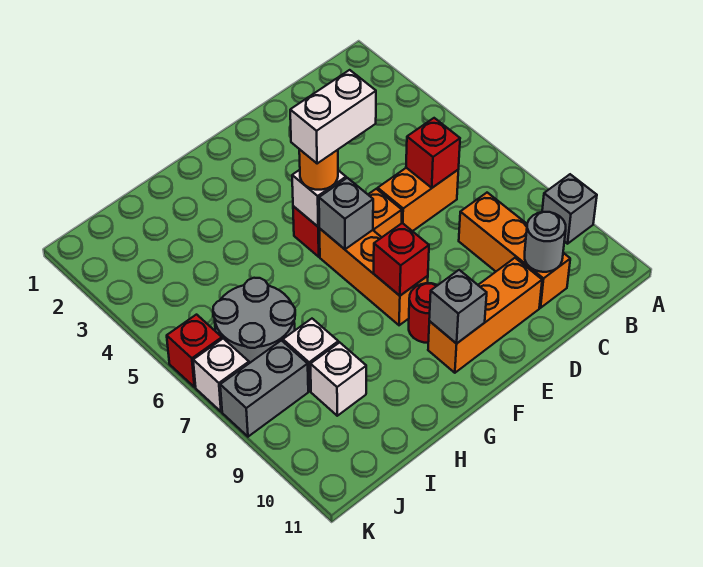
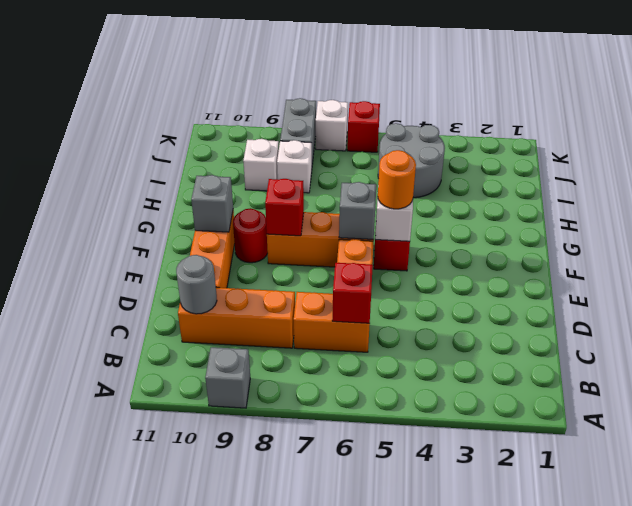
orange brick C6:D6 level 1 -> orange brick C6:C7 level 1
white brick E5:F5 level 4 -> none
grey round brick I6:J7 level 1 -> grey round brick I4:J5 level 1

